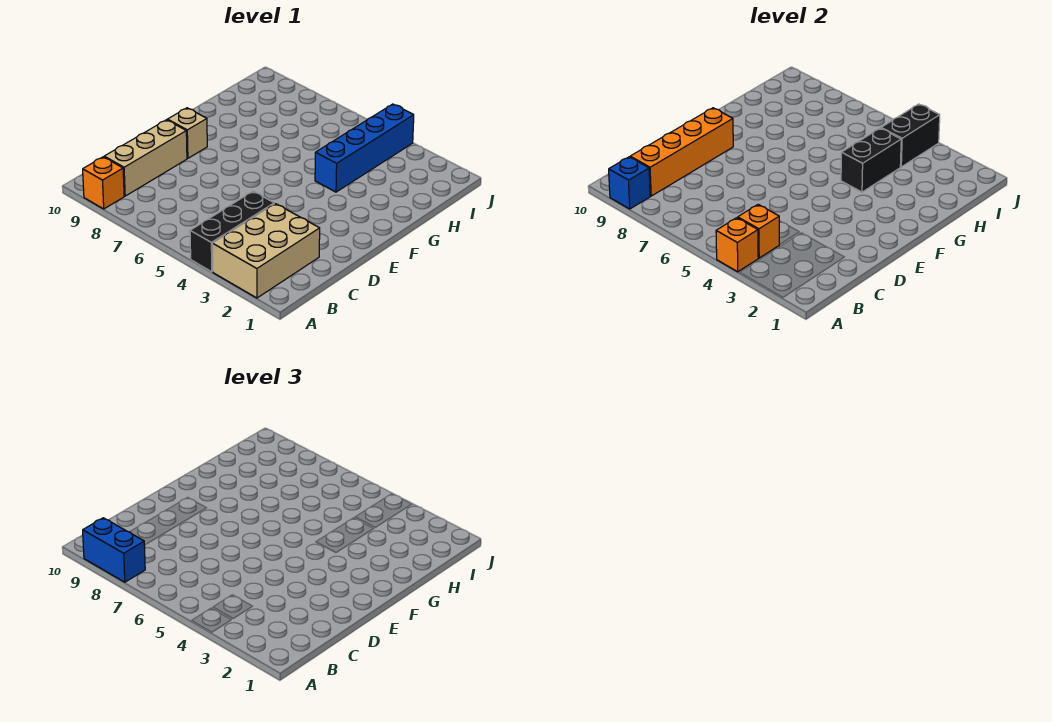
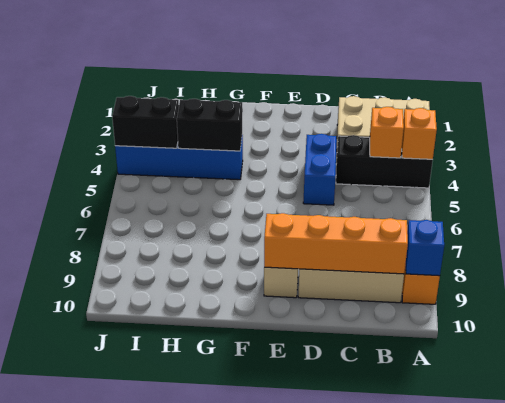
blue brick A8:A9 level 3 -> blue brick D4:D5 level 1

